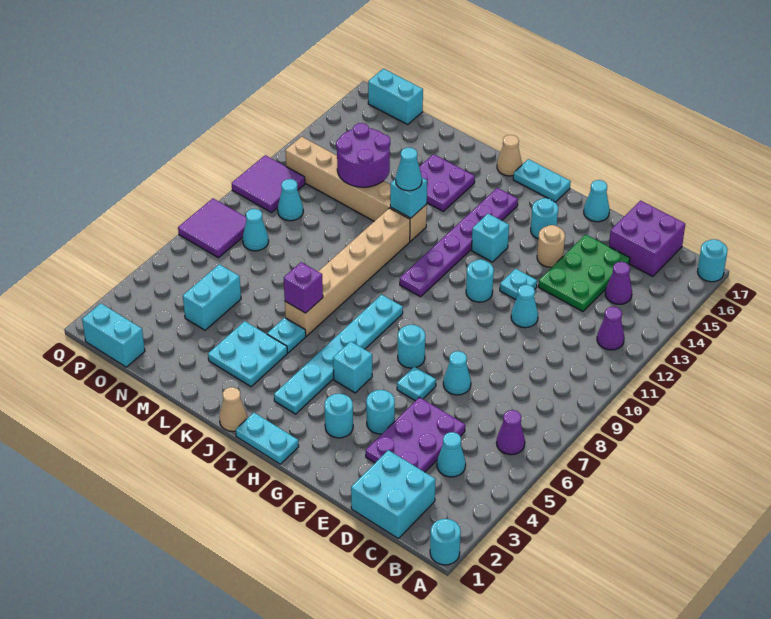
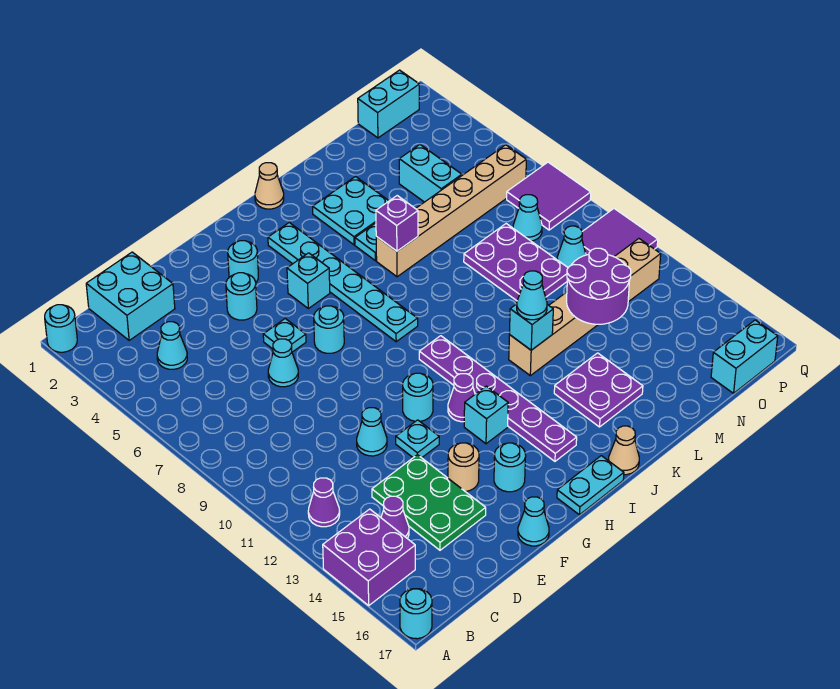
purple cone B6 level 1 -> purple cone H12 level 1
purple brick C16:D17 level 1 -> purple brick A14:B15 level 1
purple plate D3:E5 level 1 -> purple plate M8:N10 level 1
cyan plate H1:I1 level 1 -> none
tan brick K6:K11 level 1 -> tan brick K6:P6 level 1

